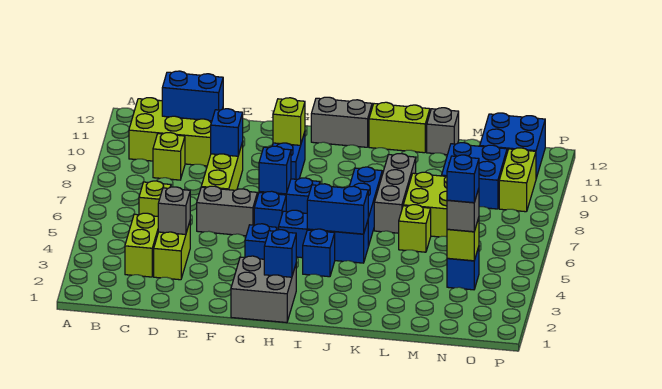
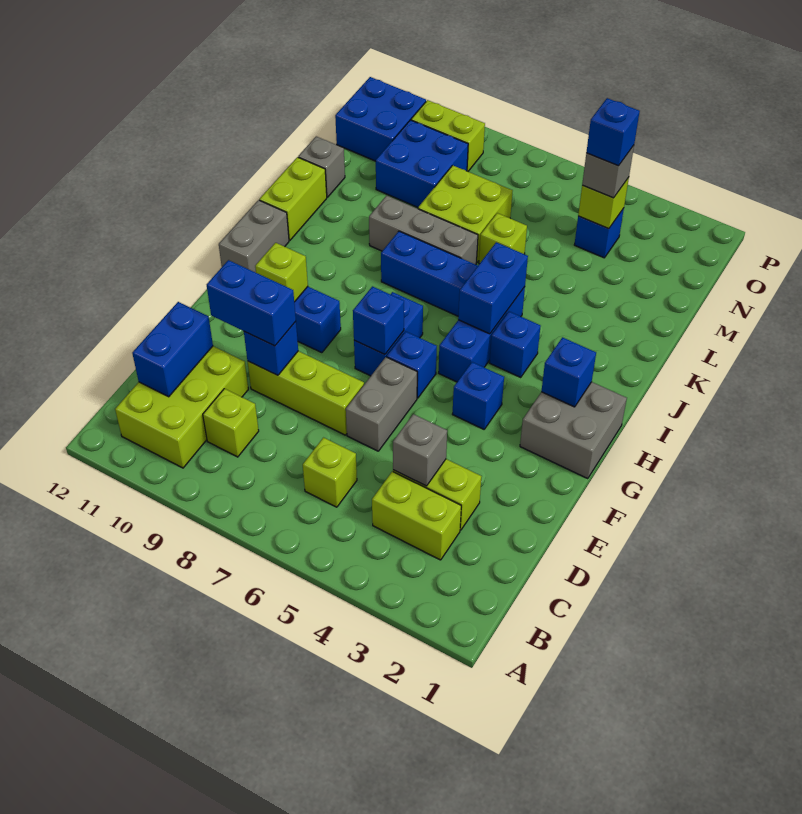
none -> blue brick E9:E10 level 3

